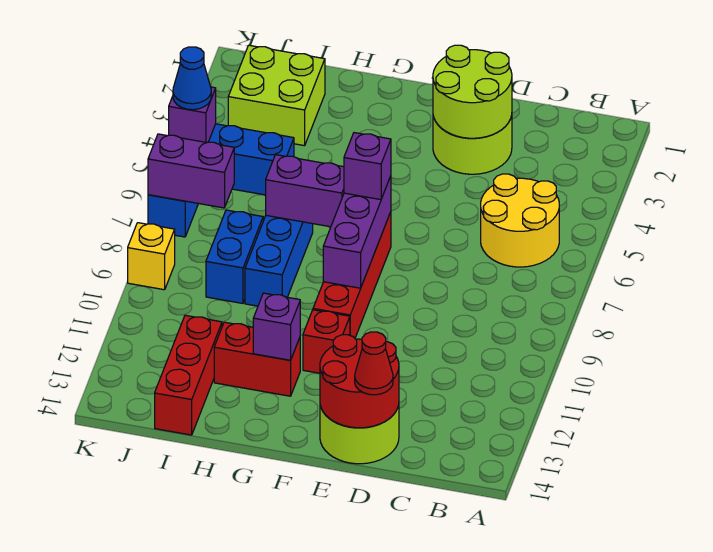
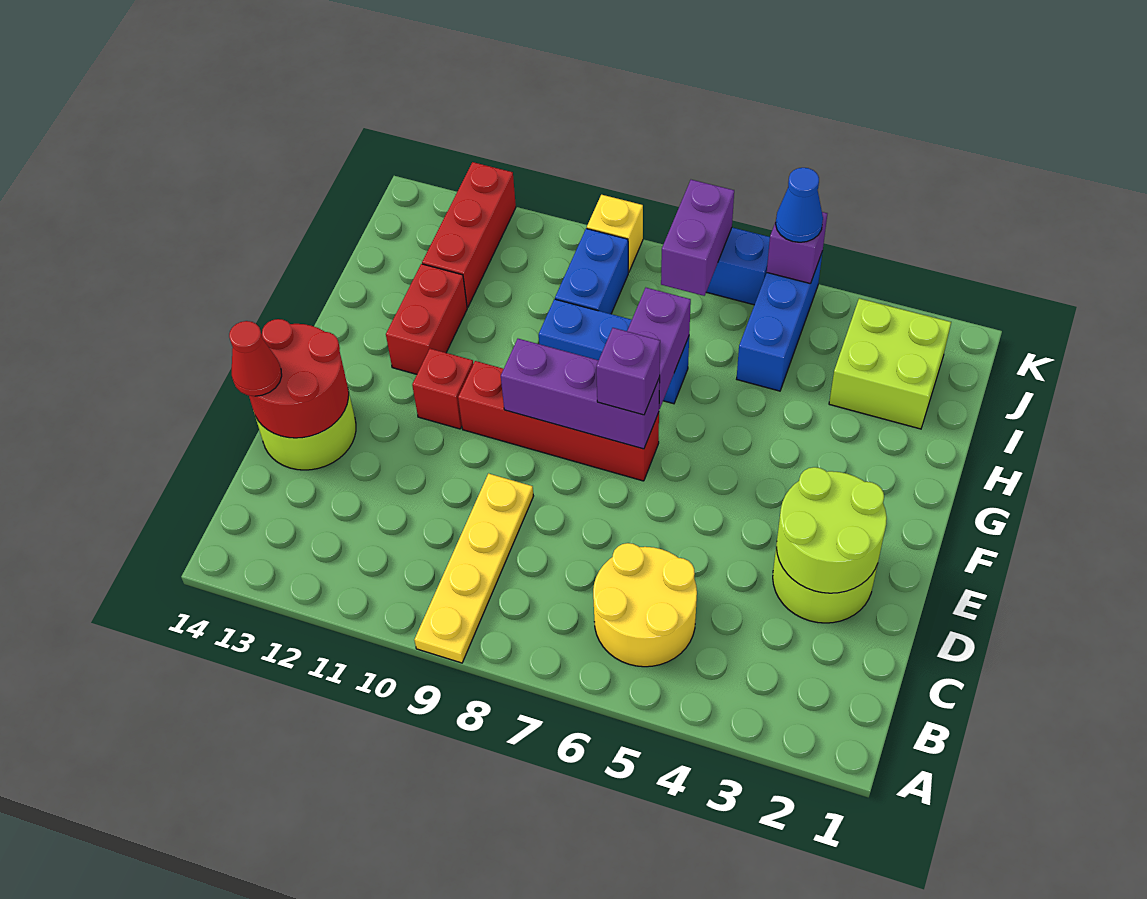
none -> yellow plate A9:D9 level 1
purple brick G12 level 2 -> none
blue brick I8:I9 level 1 -> blue brick I9:J9 level 1
red brick I12:I14 level 1 -> red brick I12:K12 level 1

